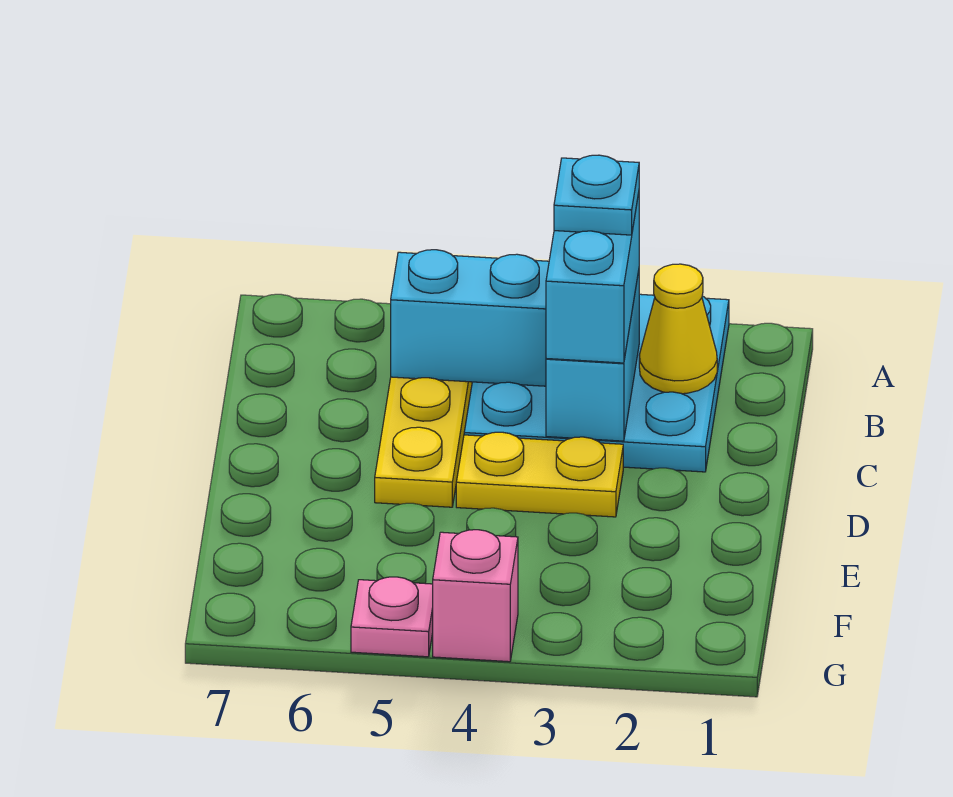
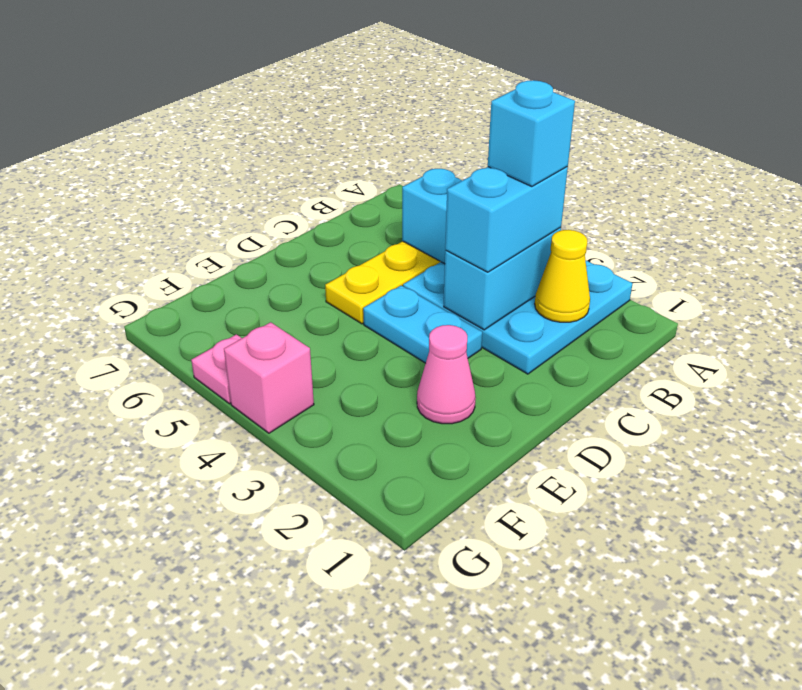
cyan plate B3 level 4 -> cyan brick B3 level 4
yellow plate D3:D4 level 1 -> cyan plate D3:D4 level 1
none -> pink cone E2 level 1

